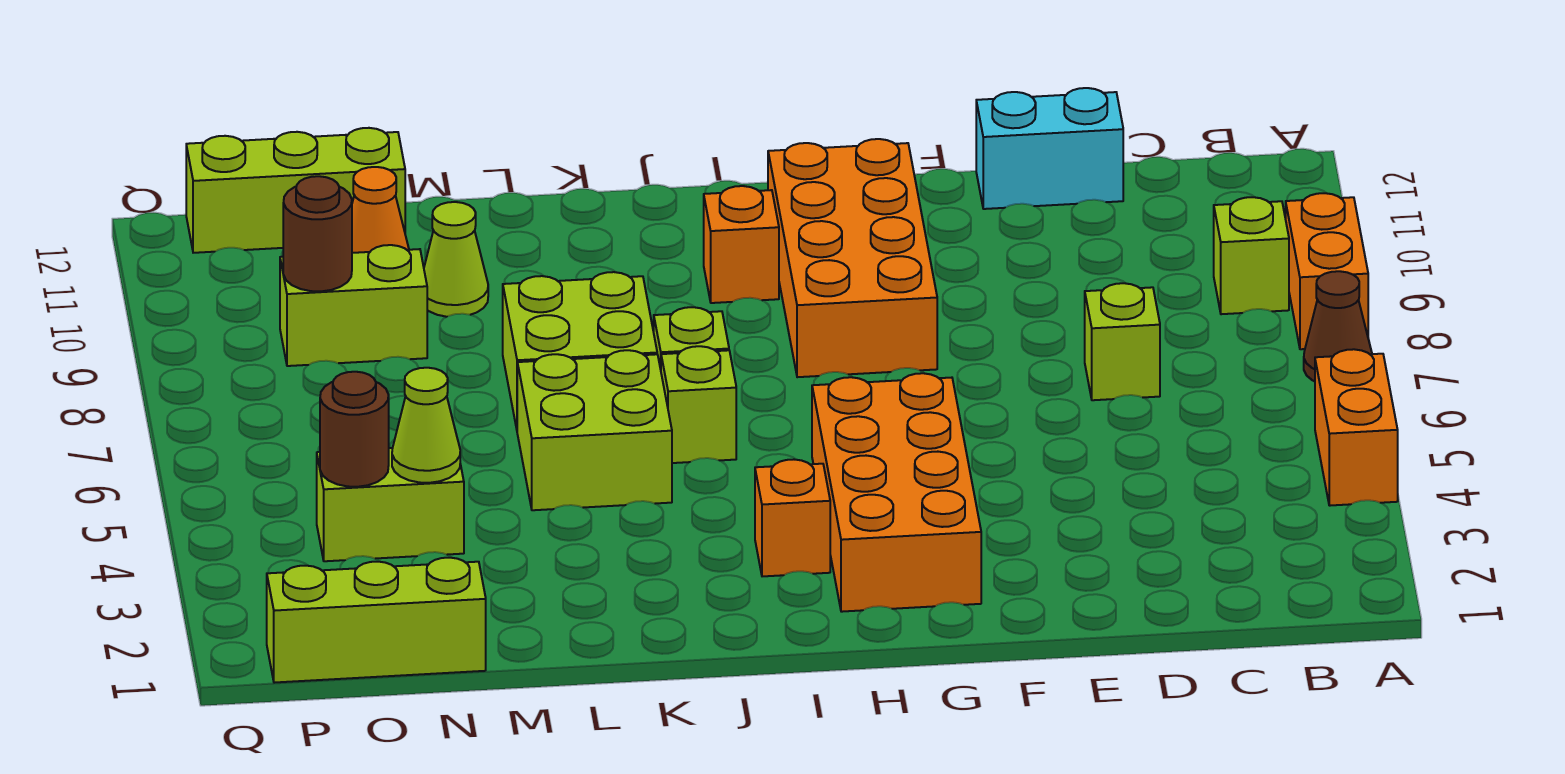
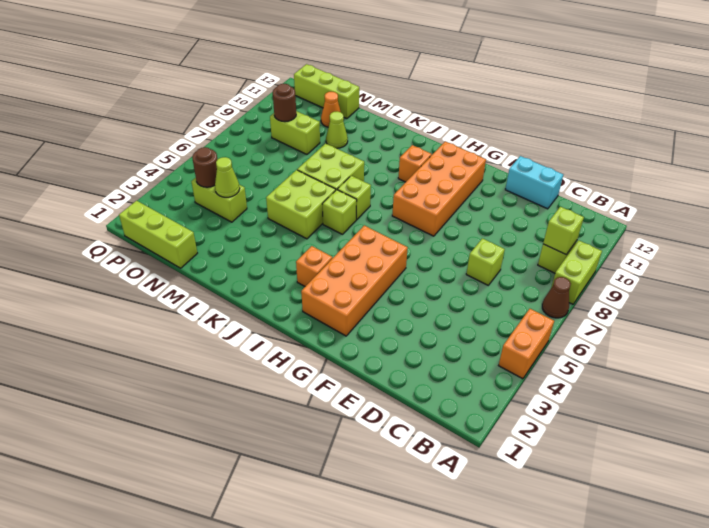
orange brick A8:A9 level 1 -> lime brick A8:A9 level 1
none -> lime brick B9 level 2

